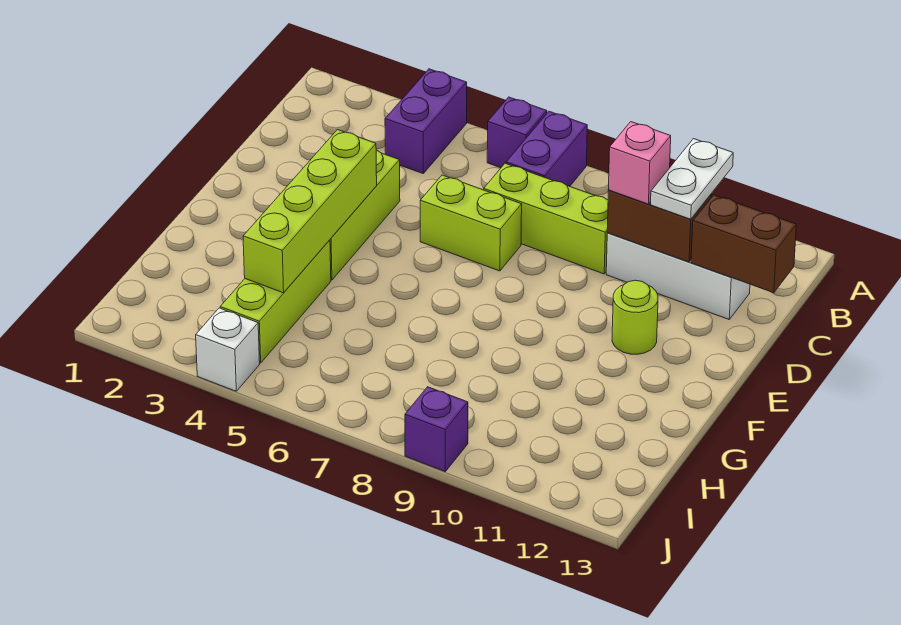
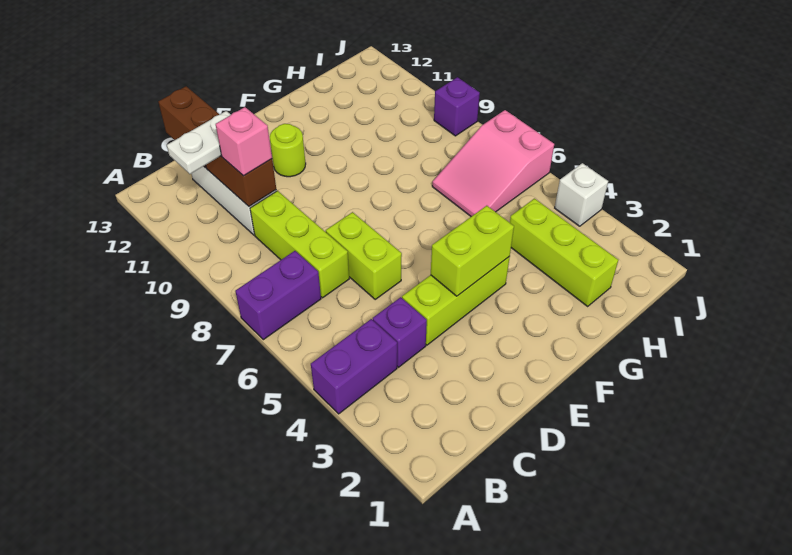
purple brick A6 level 1 -> purple brick C4 level 1
lime brick E4:H4 level 2 -> lime brick E4:F4 level 2
lime brick G4:I4 level 1 -> lime brick H2:H4 level 1
none -> pink slope H6:J7 level 1 top J

